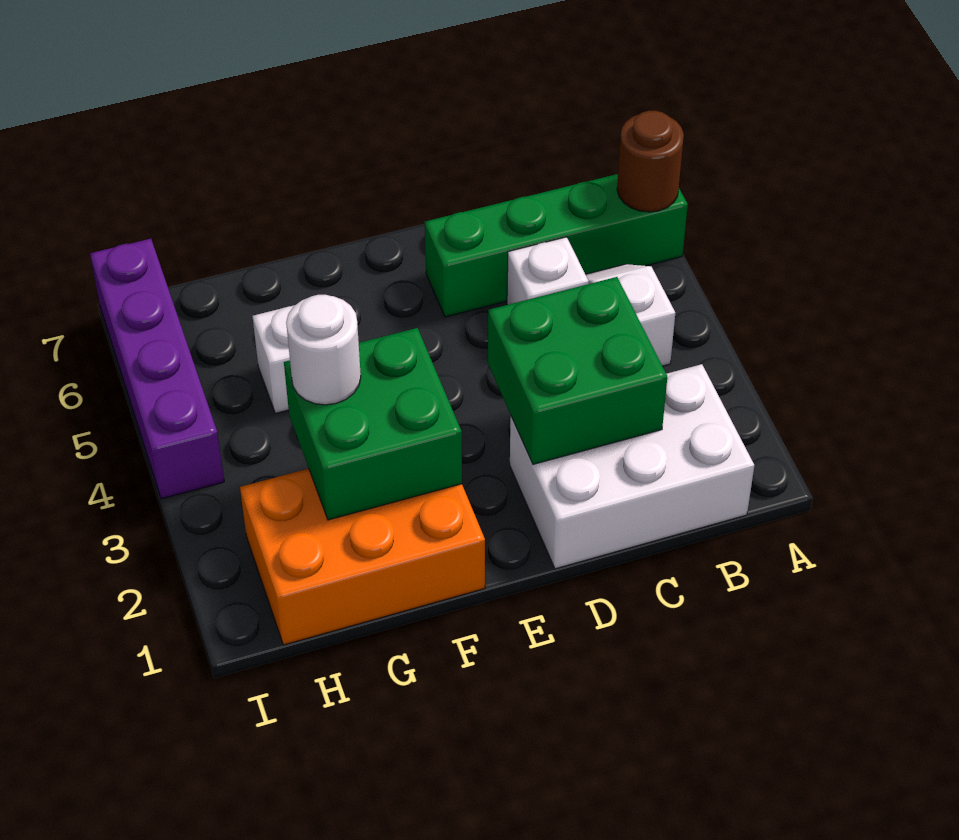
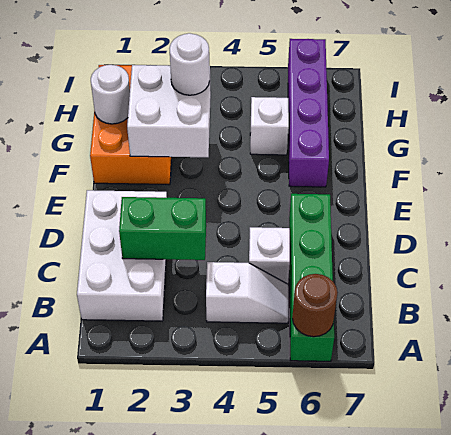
green brick C2:D3 level 2 -> green brick C2:C3 level 2
green brick F2:G3 level 2 -> white brick F2:G3 level 2
none -> white round brick G1 level 2
purple brick I4:I7 level 1 -> purple brick F6:I6 level 1

